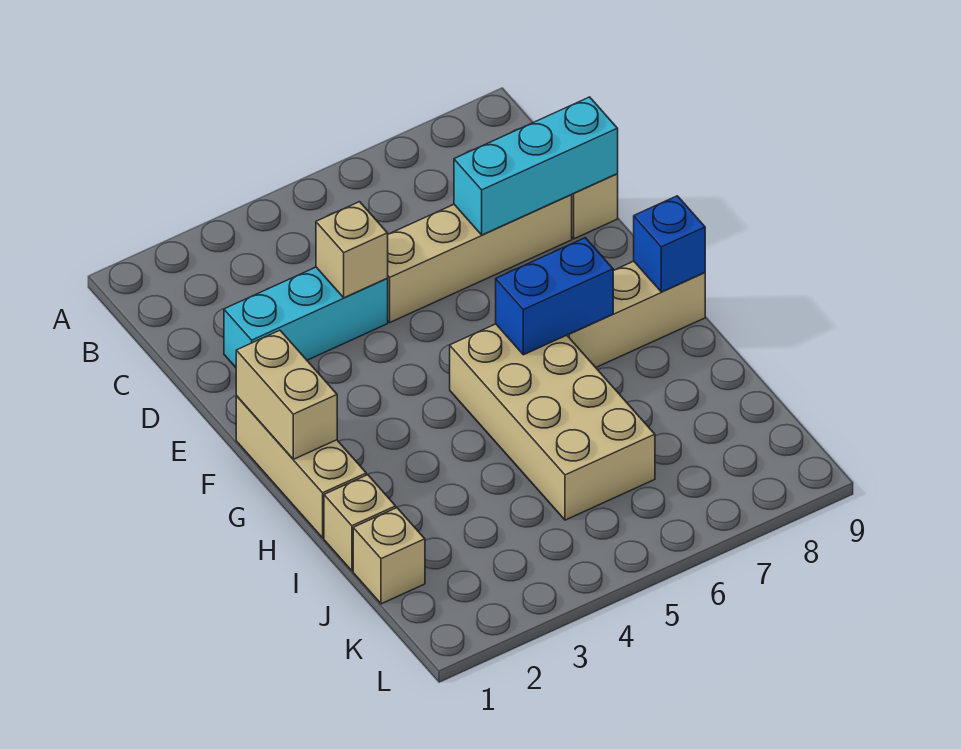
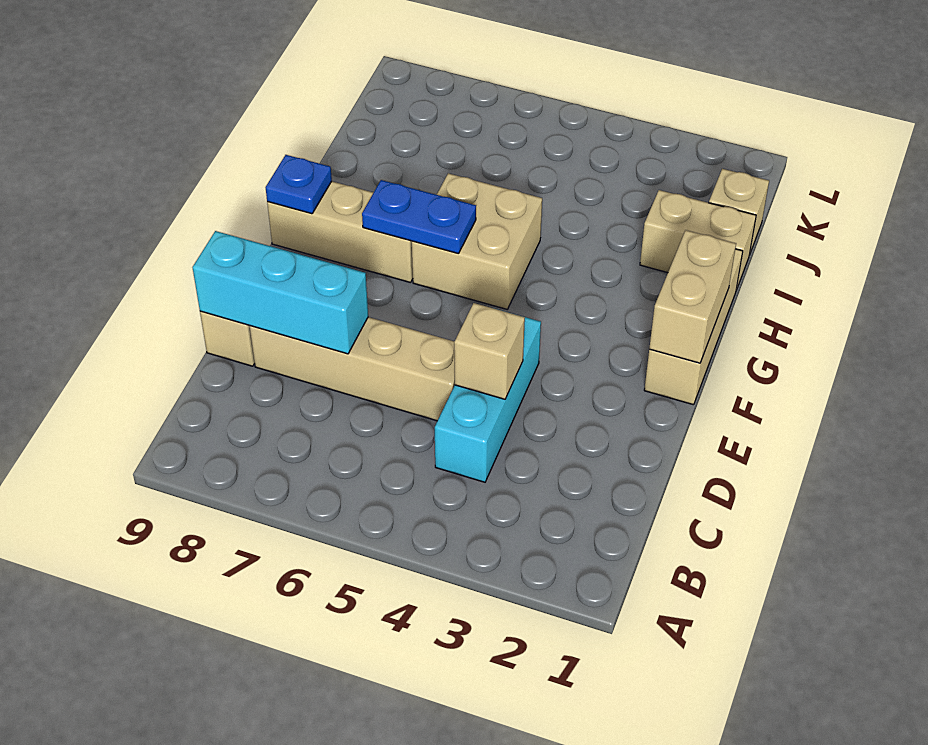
cyan brick D2:D4 level 1 -> cyan brick C4:E4 level 1
tan brick G5:J6 level 1 -> tan brick G5:H6 level 1
blue brick G6:G7 level 2 -> blue plate G6:G7 level 2
blue brick G9 level 2 -> blue plate G9 level 2
tan brick I1 level 1 -> tan brick I1:I2 level 1

